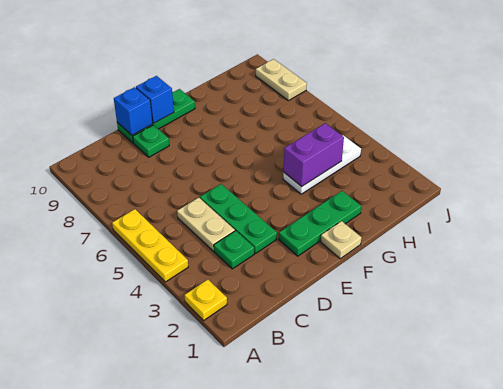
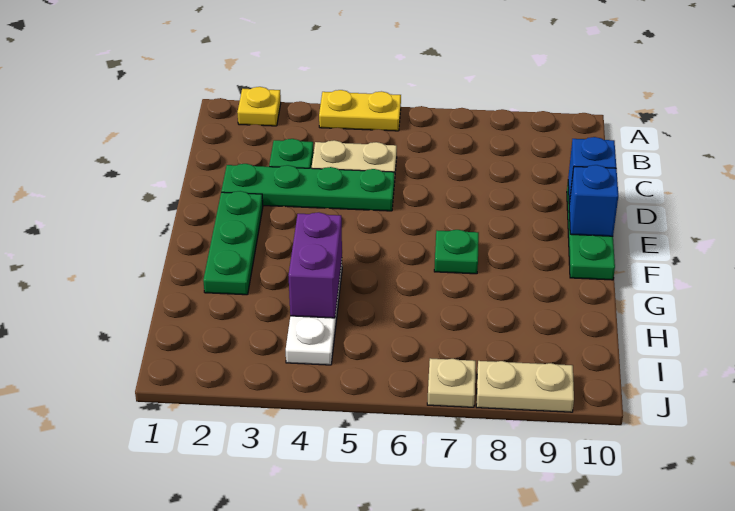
yellow plate A4:A6 level 1 -> yellow plate A4:A5 level 1
green plate D3:D5 level 1 -> green plate D2:D5 level 1
green plate D9 level 1 -> green plate F7 level 1
tan plate F1 level 1 -> tan plate J7 level 1

